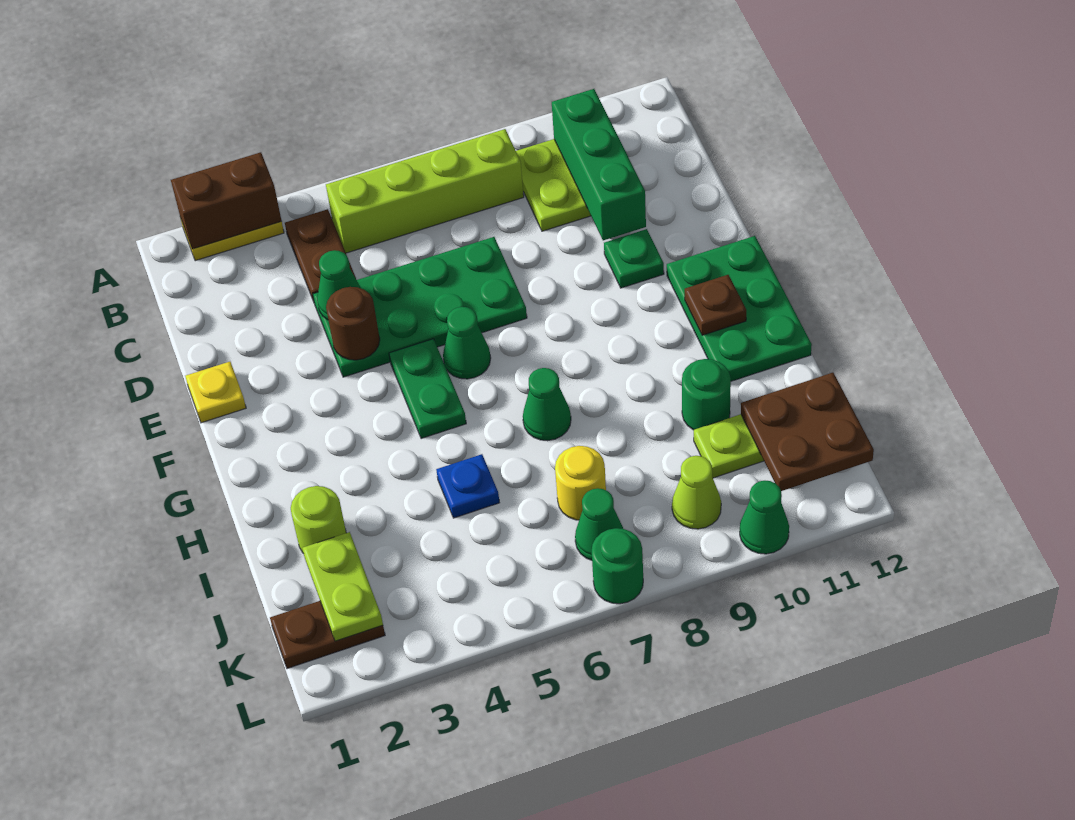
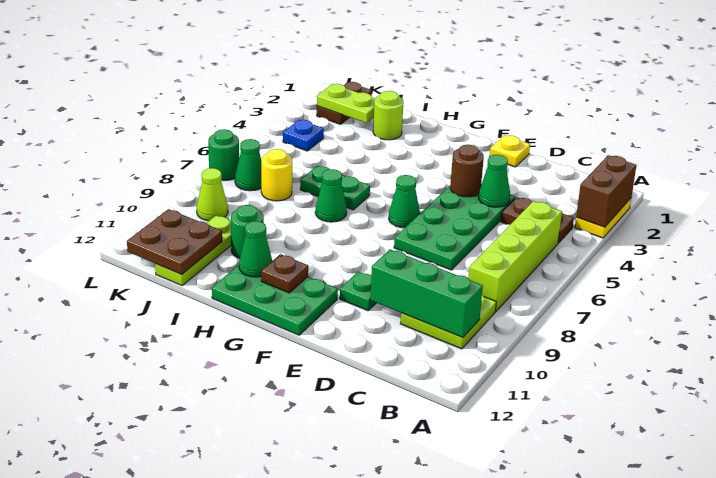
green plate F5:G5 level 1 -> green plate H6:I6 level 1
blue plate I5 level 1 -> blue plate K4 level 1
green cone L10 level 1 -> green cone H11 level 2

